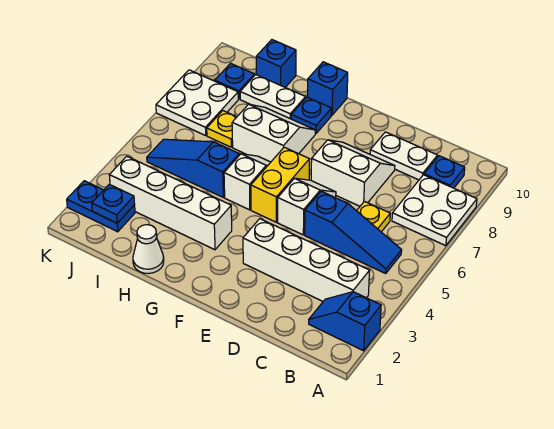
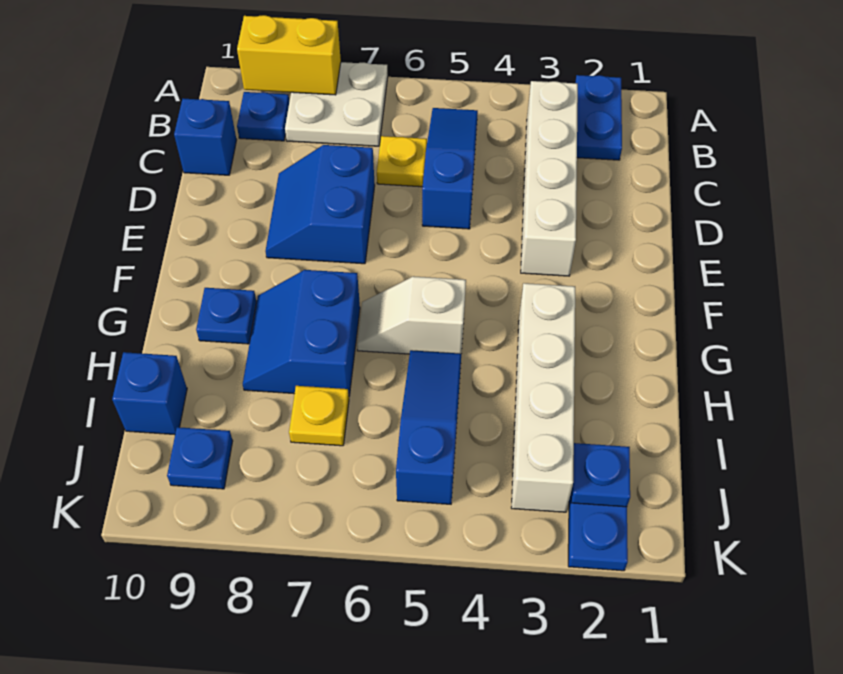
blue slope A2:B2 level 1 top A -> blue plate A2:B2 level 1
white plate C9:D9 level 1 -> none
white slope D7:E8 level 1 top 7 -> blue slope D7:E8 level 1 top 7
white slope E5:E6 level 1 top 5 -> none
yellow brick F5:F6 level 1 -> yellow brick A8:A9 level 2
white slope G7:H8 level 1 top 7 -> blue slope G7:H8 level 1 top 7
blue brick G10 level 1 -> blue brick C10 level 1
white cone H1 level 1 -> none
blue slope H5:J5 level 1 top H -> blue slope H5:J5 level 1 top J
white plate H9:I9 level 1 -> none
white plate J7:K8 level 1 -> none

